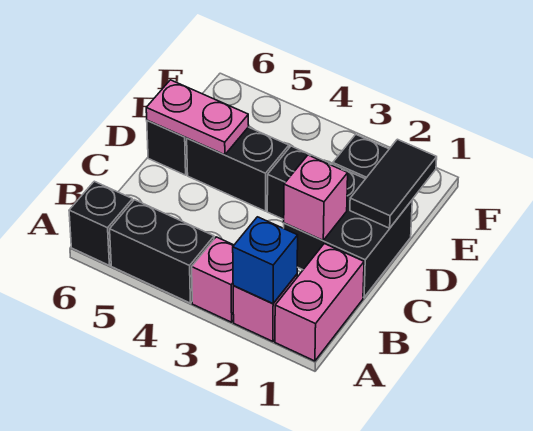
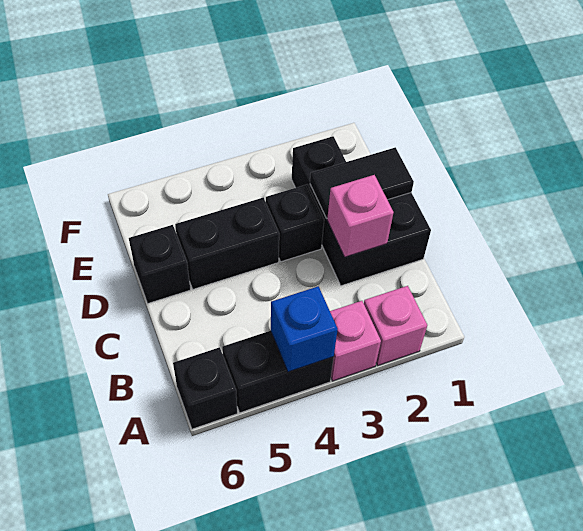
pink brick A1:B1 level 1 -> none
blue brick A2 level 2 -> blue brick A4 level 2
black tile D1:E1 level 2 -> black tile D1:D2 level 2
pink plate D5:D6 level 2 -> none

